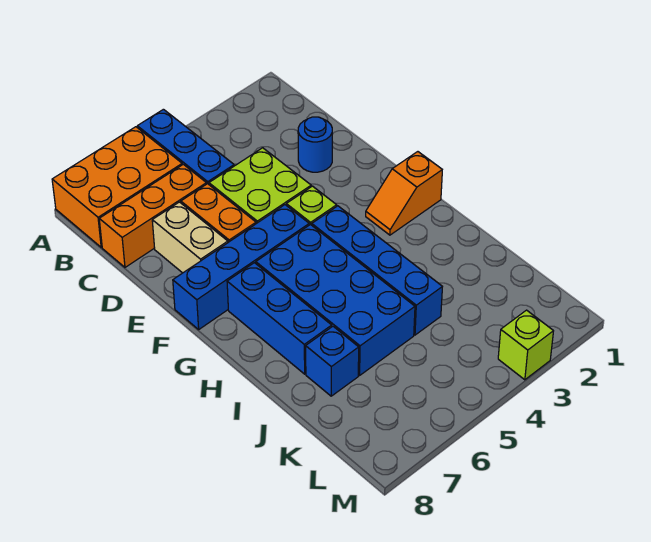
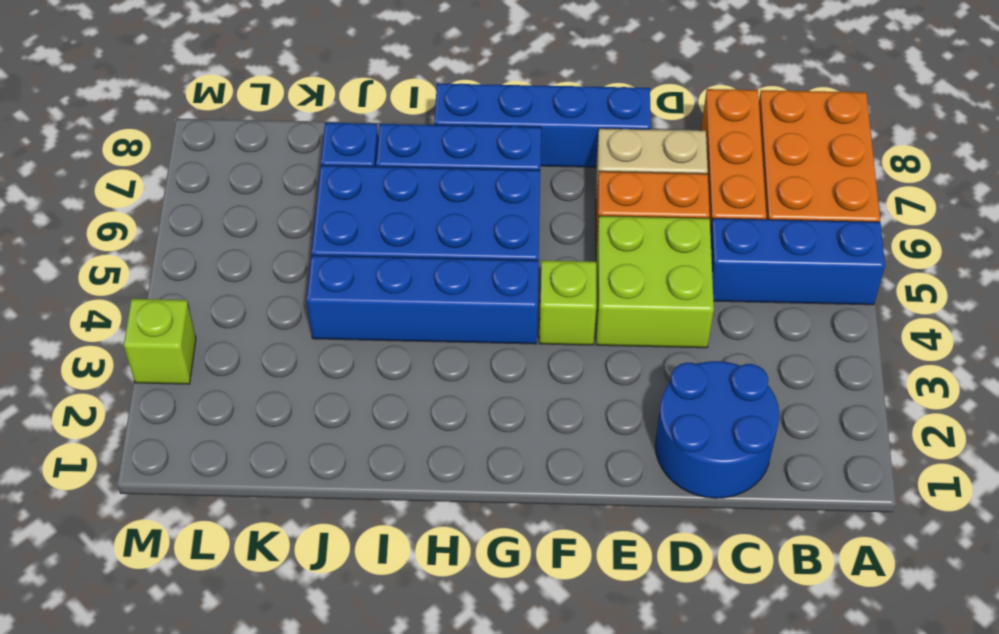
blue round brick D2 level 1 -> blue round brick C1:D2 level 1
blue brick F5:F8 level 1 -> blue brick E8:H8 level 1
orange slope G1:G2 level 1 top 1 -> none

